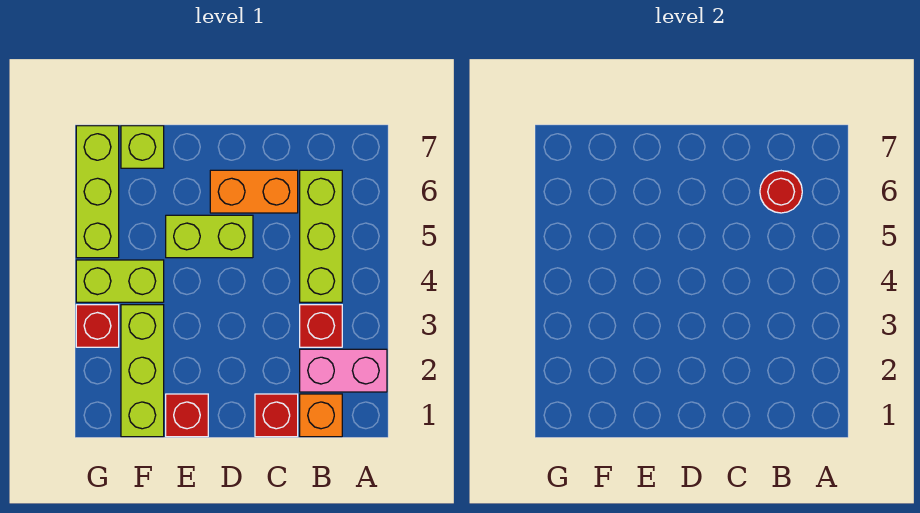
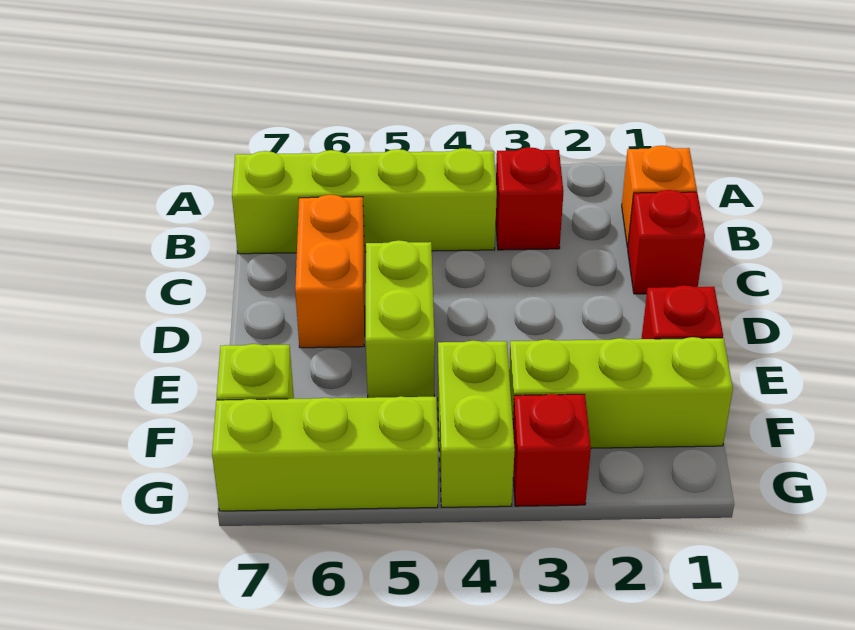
pink brick A2:B2 level 1 -> none
lime brick B4:B6 level 1 -> lime brick B4:B7 level 1
red round brick B6 level 2 -> none

